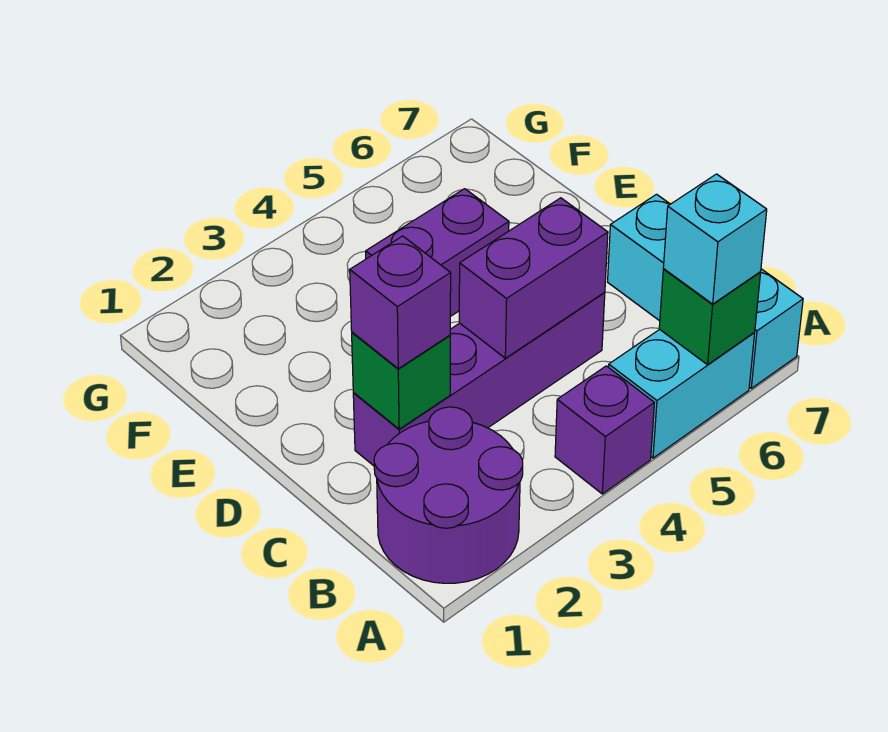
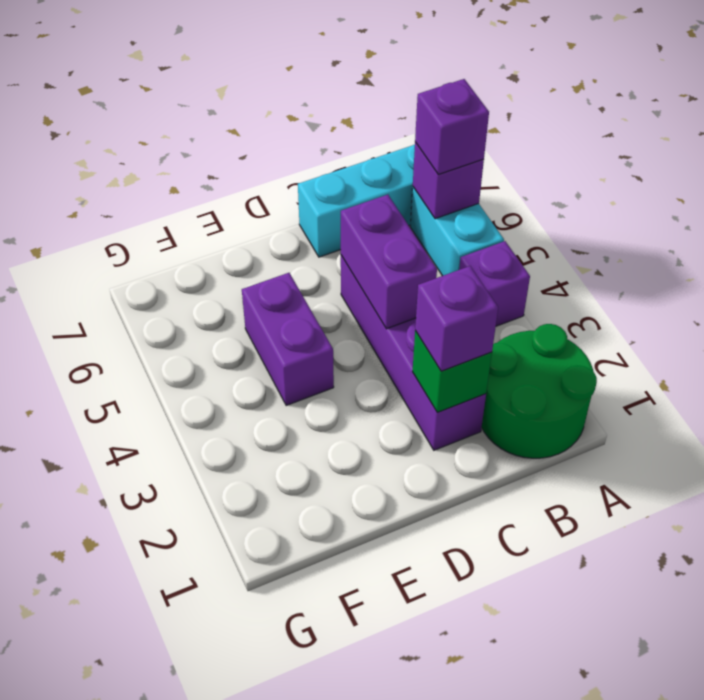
purple round brick A1:B2 level 1 -> green round brick A1:B2 level 1
green brick A6 level 2 -> purple brick A6 level 2
cyan brick A6 level 3 -> purple brick A6 level 3

